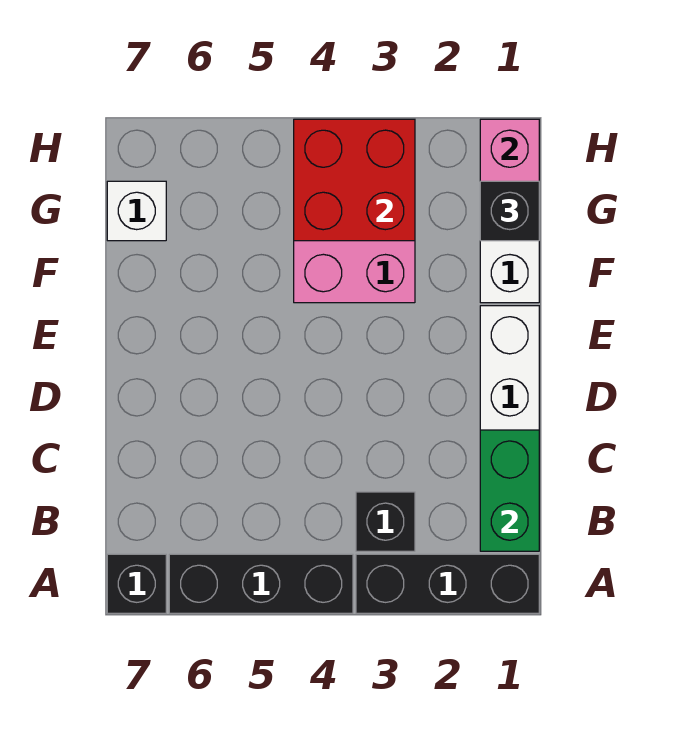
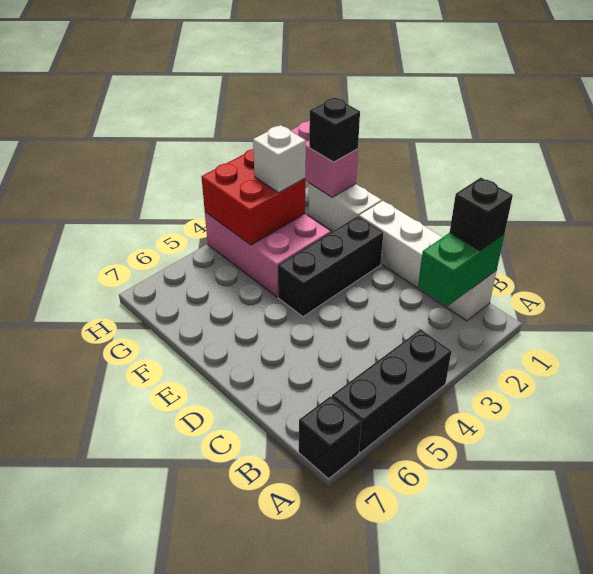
black brick A1:A3 level 1 -> black brick E2:E4 level 1
green brick B1:C1 level 2 -> green brick B1:B2 level 2
black brick B3 level 1 -> black brick B1 level 3
white brick G7 level 1 -> white brick G3 level 3

